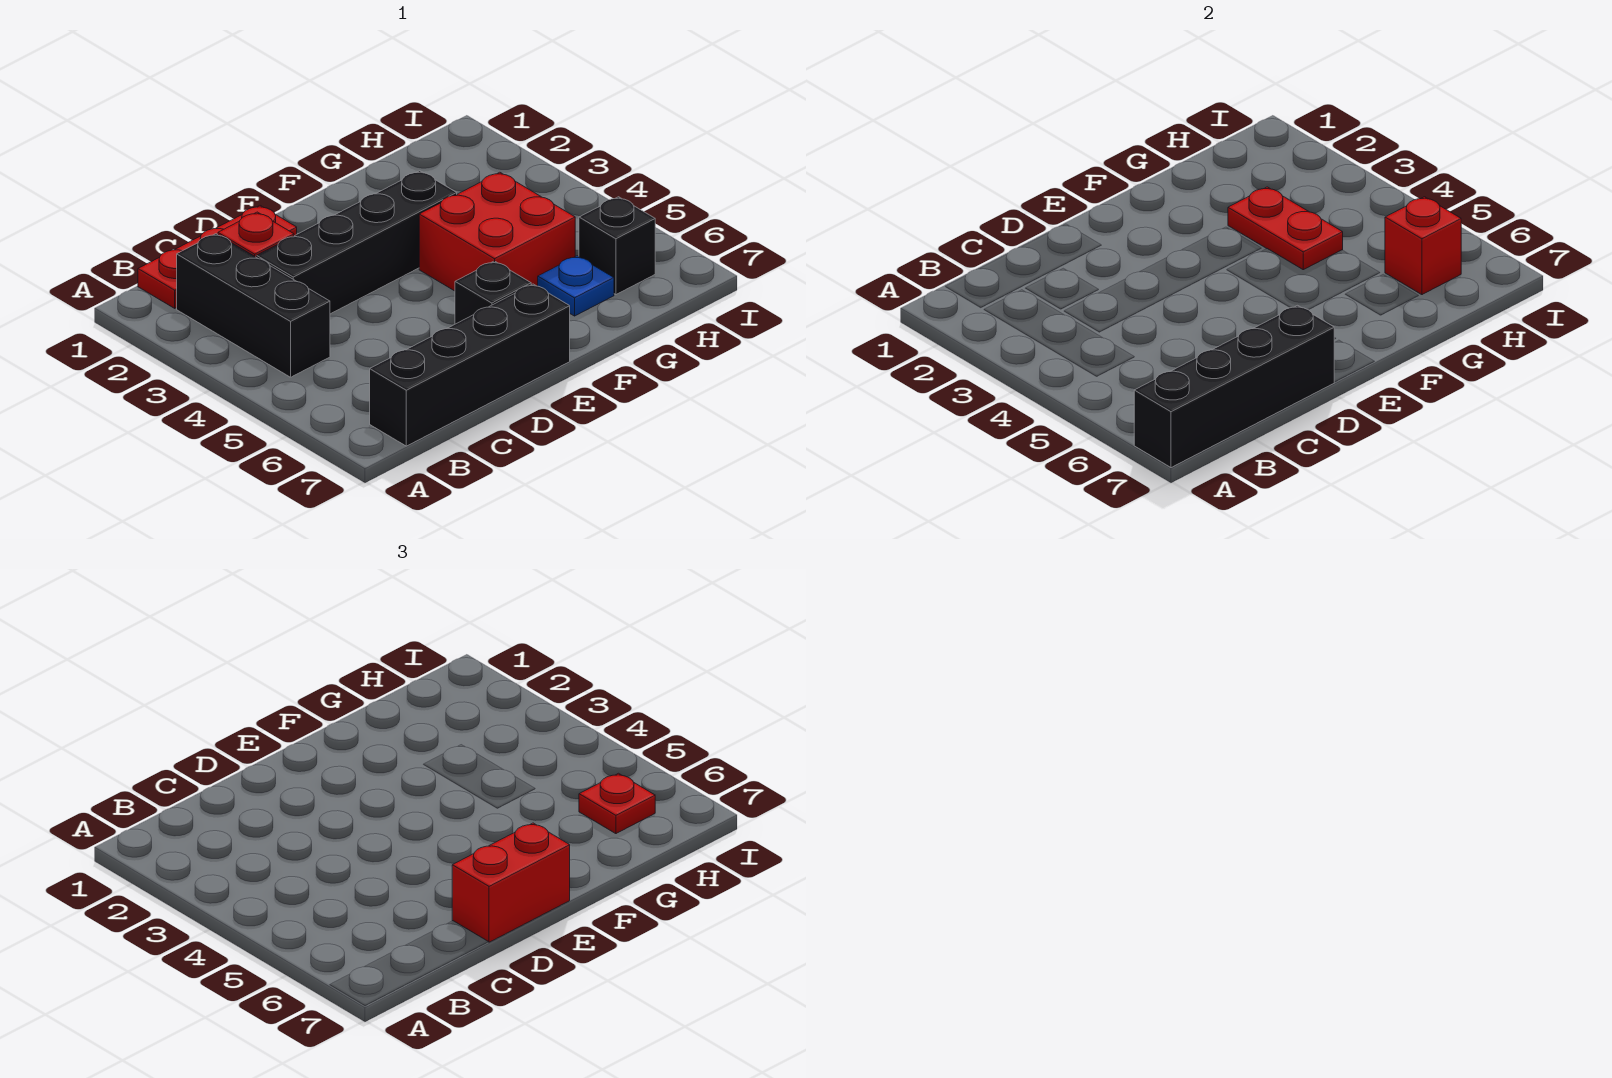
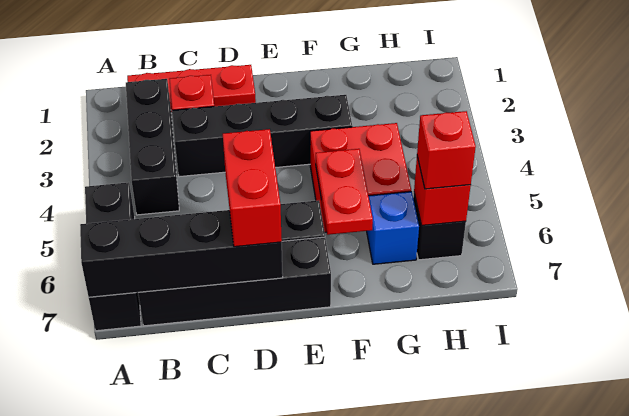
none -> black brick A5:A7 level 1
red brick D7:E7 level 3 -> red brick D6:D7 level 3
red plate G3:G4 level 2 -> red plate F5:F6 level 2
blue plate G6 level 1 -> blue brick G6 level 1
red plate H6 level 3 -> red brick H6 level 3

